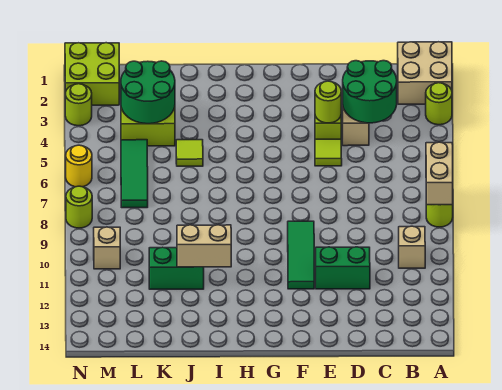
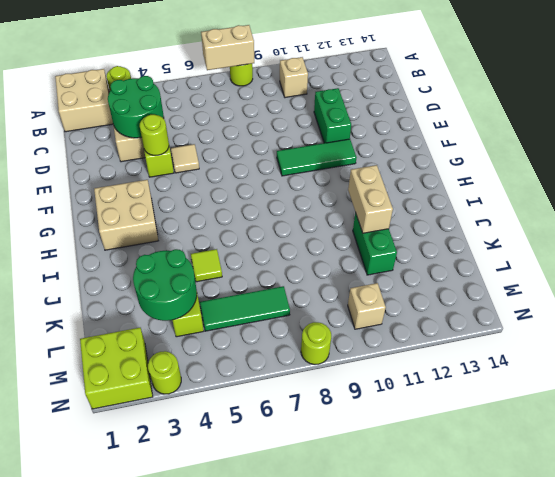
lime tile E5 level 1 -> tan tile E5 level 1
none -> tan brick G2:H3 level 1
yellow round brick N6 level 1 -> none

